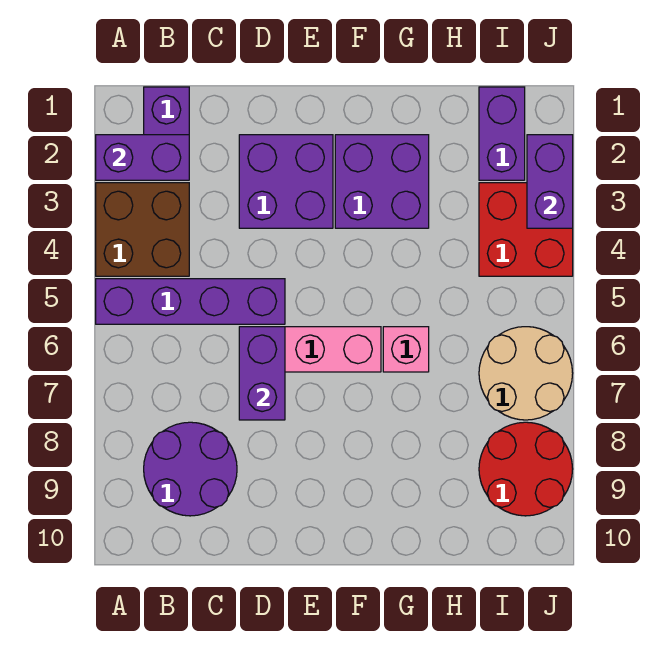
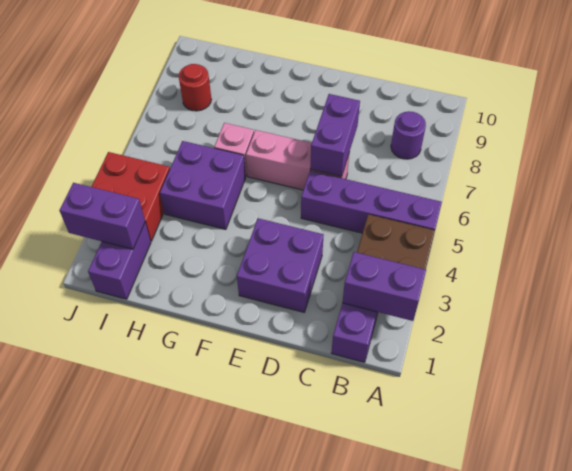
purple round brick B8:C9 level 1 -> purple round brick B8 level 1
purple brick F2:G3 level 1 -> purple brick G4:H5 level 1
tan round brick I6:J7 level 1 -> none
red round brick I8:J9 level 1 -> red round brick I8 level 1
purple brick J2:J3 level 2 -> purple brick I2:J2 level 2

